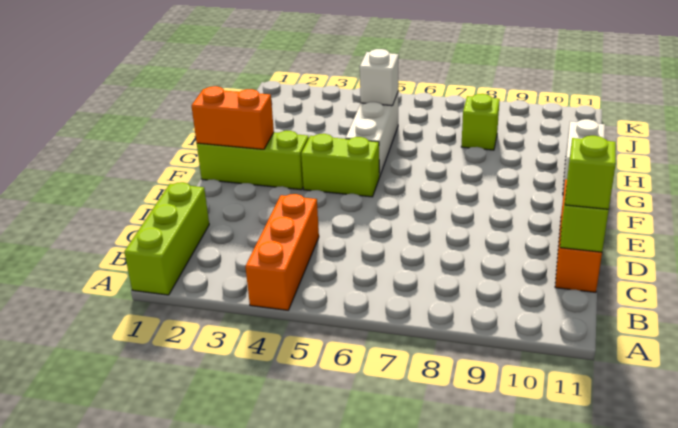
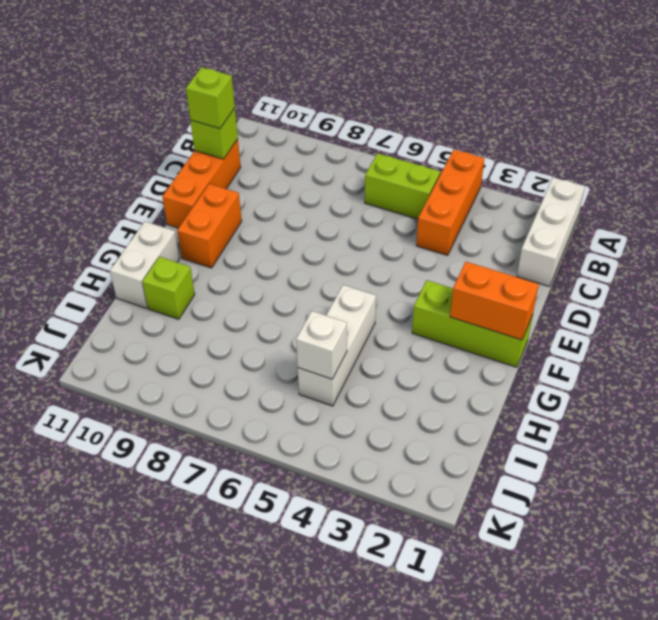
lime brick A1:C1 level 1 -> white brick A1:C1 level 1
none -> orange brick E10:F10 level 1
lime brick F4:F5 level 1 -> lime brick B5:B6 level 1
lime brick I8 level 1 -> lime brick H10 level 1

